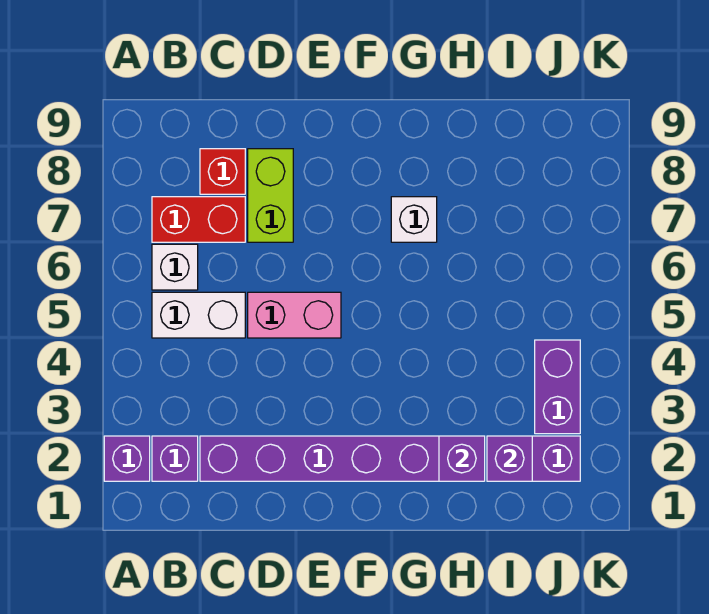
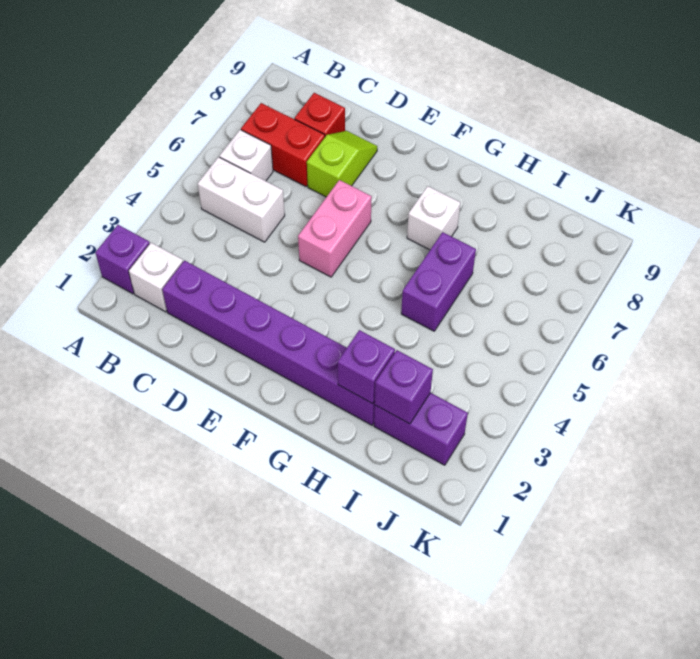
purple brick B2 level 1 -> white brick B2 level 1
pink brick D5:E5 level 1 -> pink brick E5:E6 level 1
lime brick D7:D8 level 1 -> lime slope D7:D8 level 1 top 7
purple brick J3:J4 level 1 -> purple brick H5:H6 level 1

